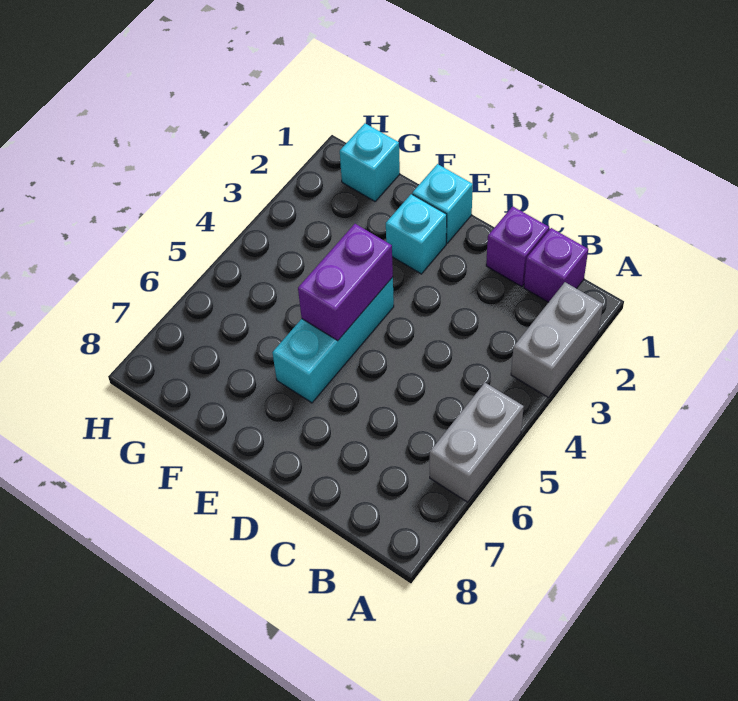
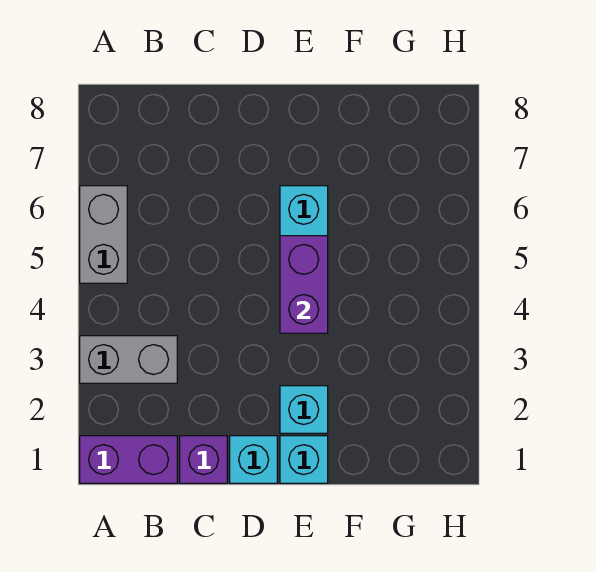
grey brick A2:A3 level 1 -> grey brick A3:B3 level 1
purple brick B1 level 1 -> purple brick A1:B1 level 1
cyan brick G1 level 1 -> cyan brick D1 level 1

